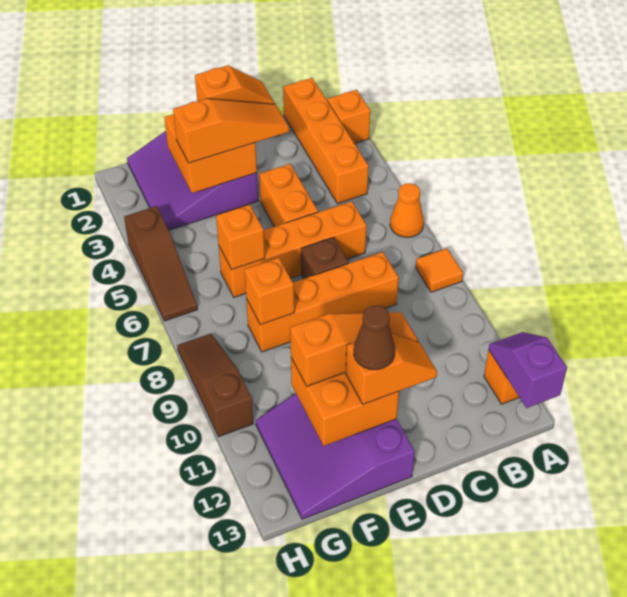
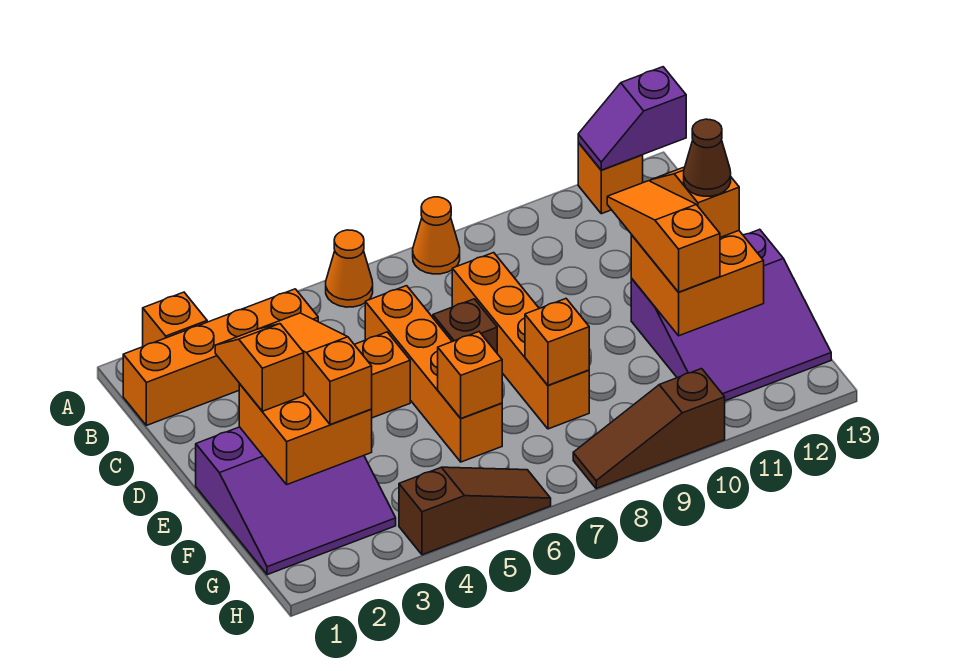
orange tile A8 level 1 -> orange cone A8 level 1

